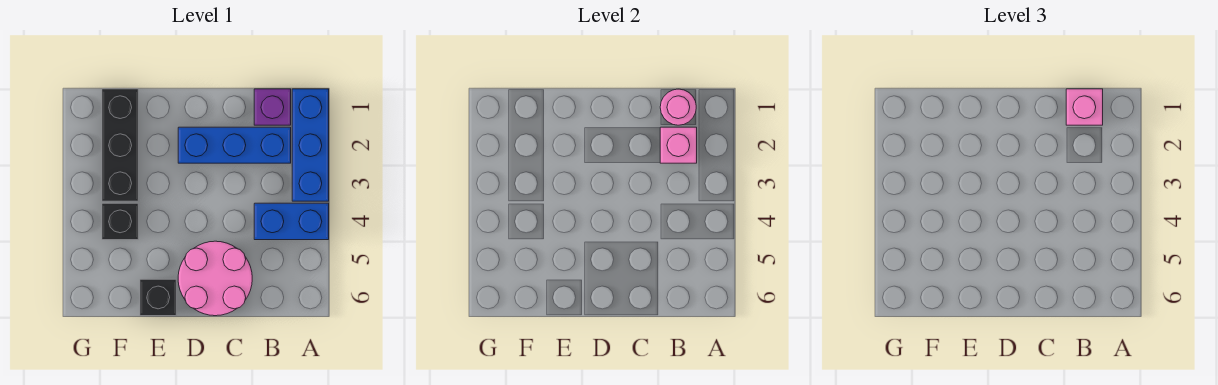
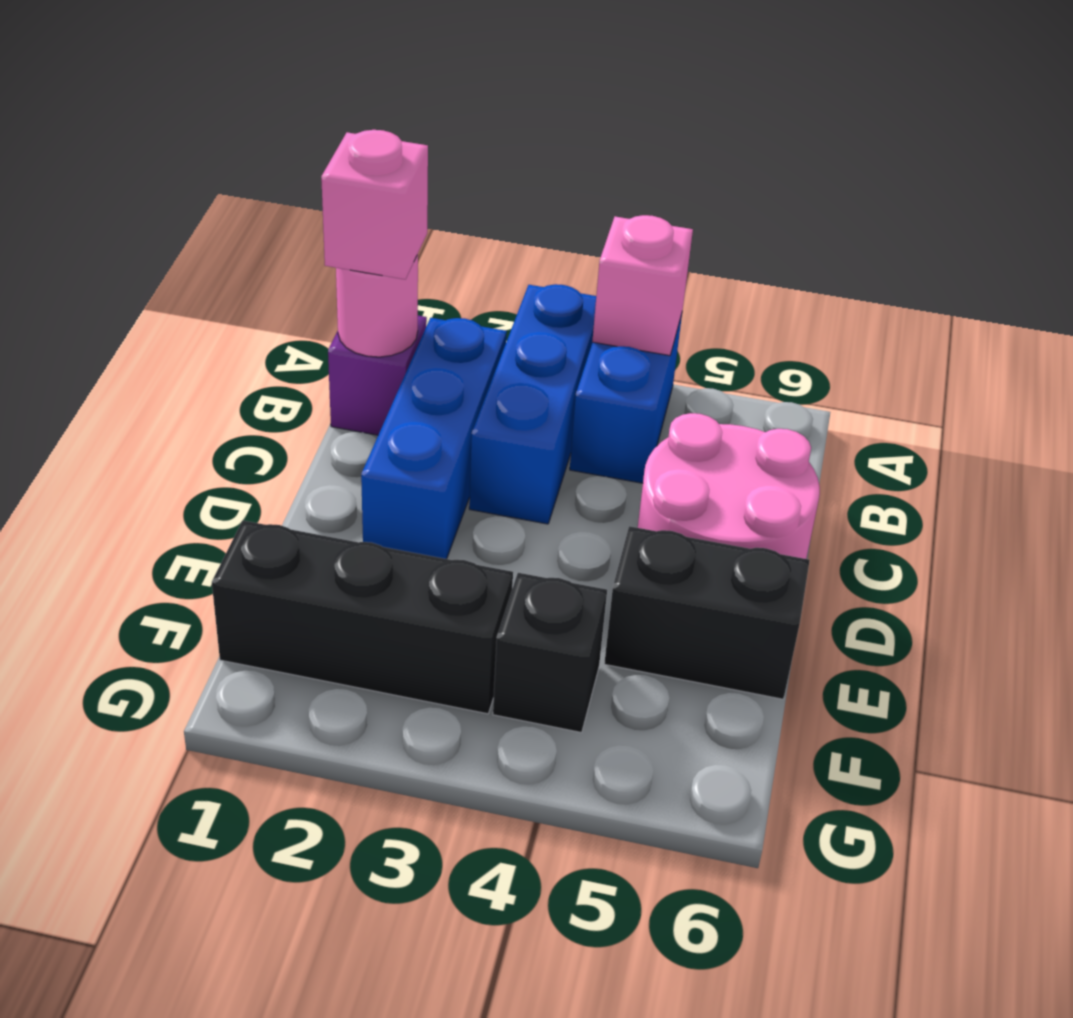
blue brick A1:A3 level 1 -> blue brick A3:C3 level 1
pink brick B2 level 2 -> pink brick A4 level 2
black brick E6 level 1 -> black brick E5:E6 level 1

